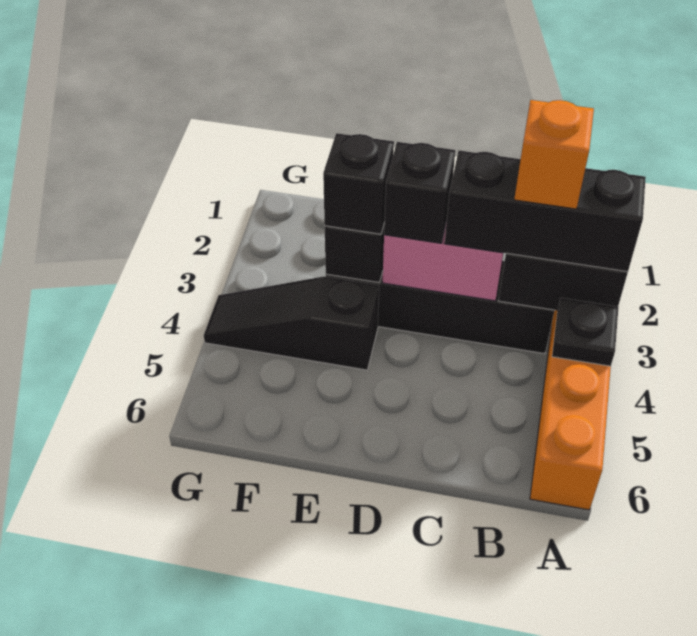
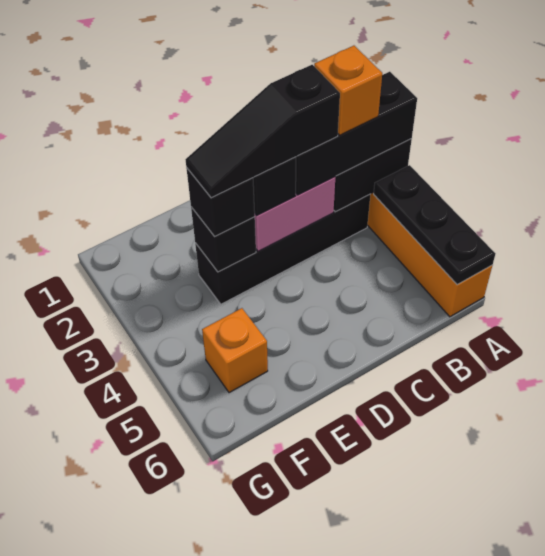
black plate A4 level 2 -> black plate A4:A6 level 2
black slope E4:G4 level 1 top E -> black slope C3:E3 level 4 top C
none -> orange brick F5 level 1

